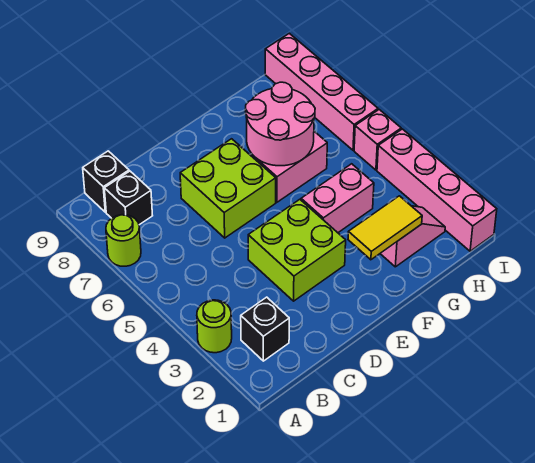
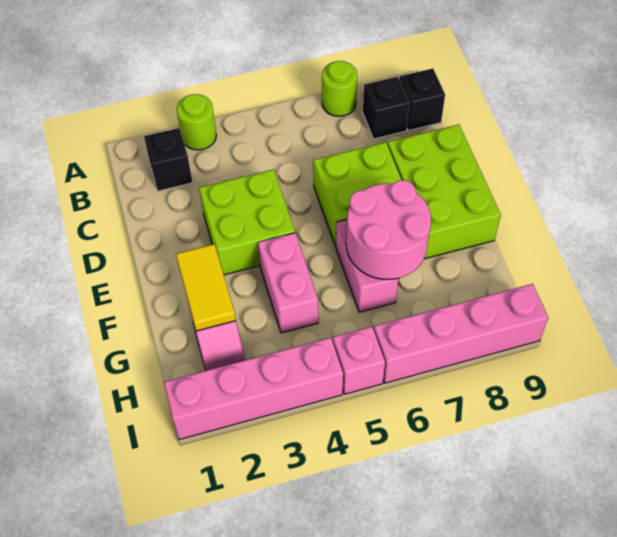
none -> lime brick D8:F9 level 1

